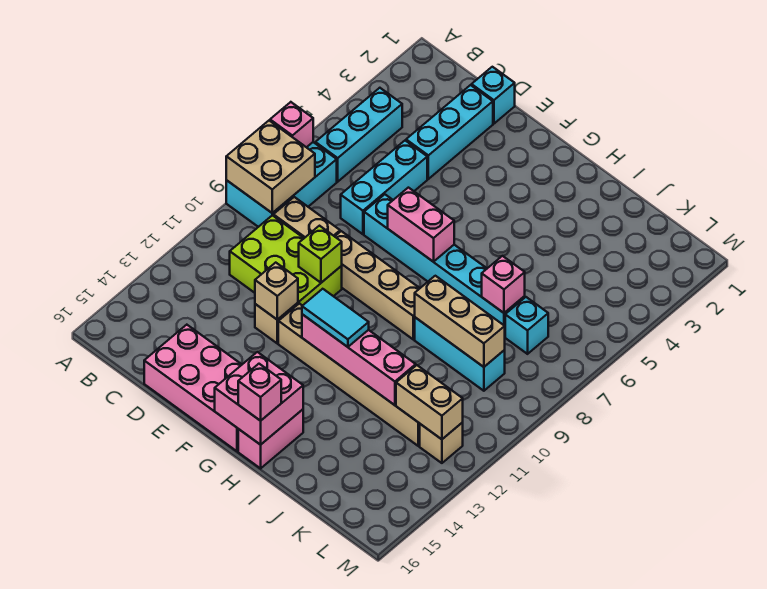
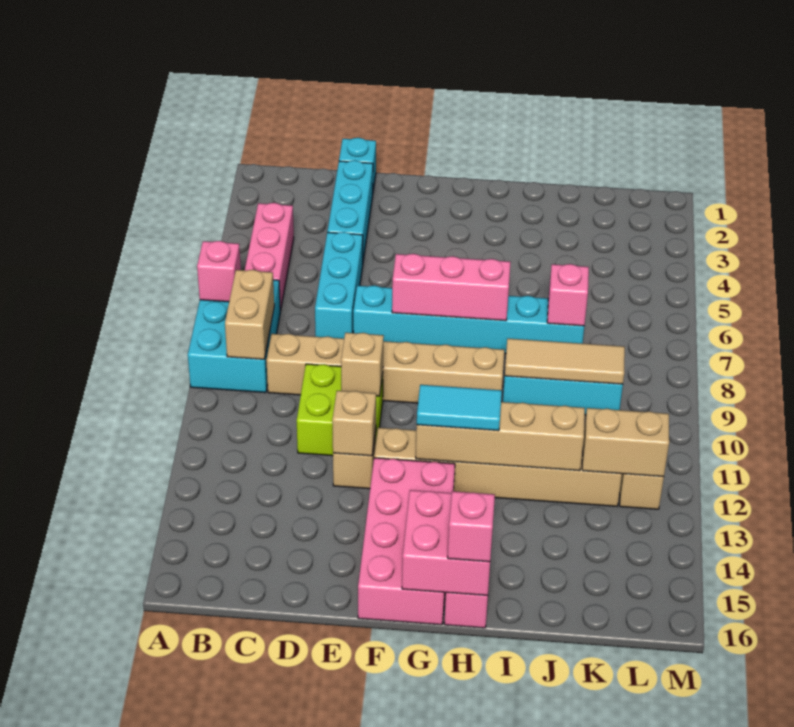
tan brick A8:B9 level 2 -> tan brick B8:B9 level 2
cyan brick B4:B6 level 1 -> pink brick B4:B6 level 1
lime brick C10:E11 level 1 -> lime brick D10:E11 level 1
pink brick D15:G16 level 1 -> pink brick F13:G16 level 1
lime brick E10 level 2 -> tan brick E10 level 2
pink brick F7:G7 level 2 -> pink brick F7:H7 level 2
pink brick G12:J12 level 2 -> tan brick G12:J12 level 2
tan brick I9:K9 level 2 -> tan tile I9:K9 level 2
cyan brick K7 level 1 -> none

